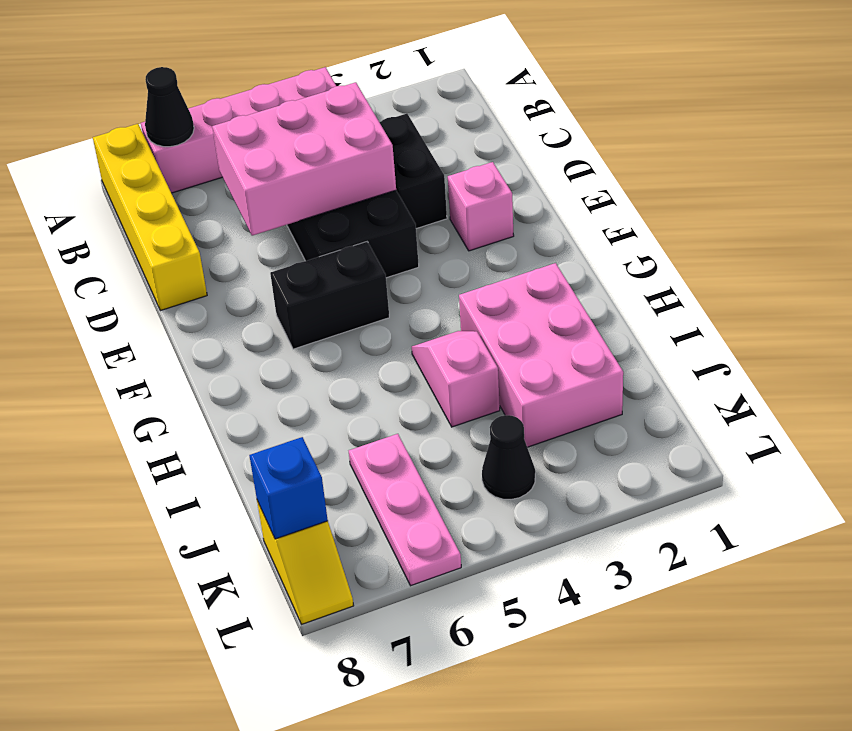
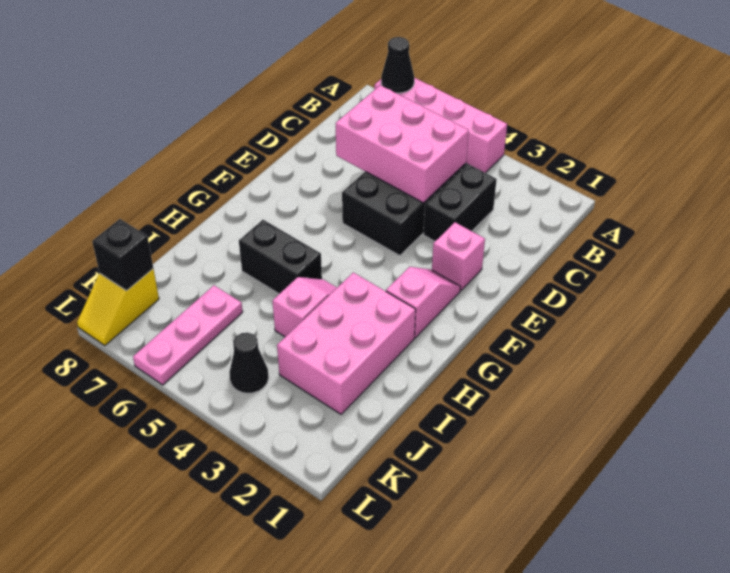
yellow brick A8:D8 level 1 -> none
none -> pink slope F2:G2 level 1 top G
black brick F5:F6 level 1 -> black brick H5:H6 level 1
blue brick K8 level 2 -> black brick K8 level 2

